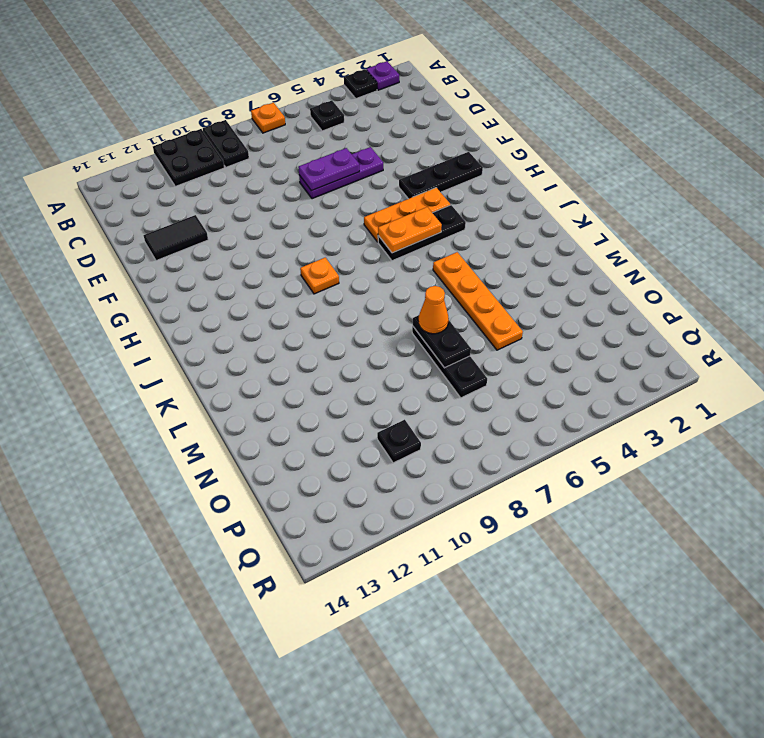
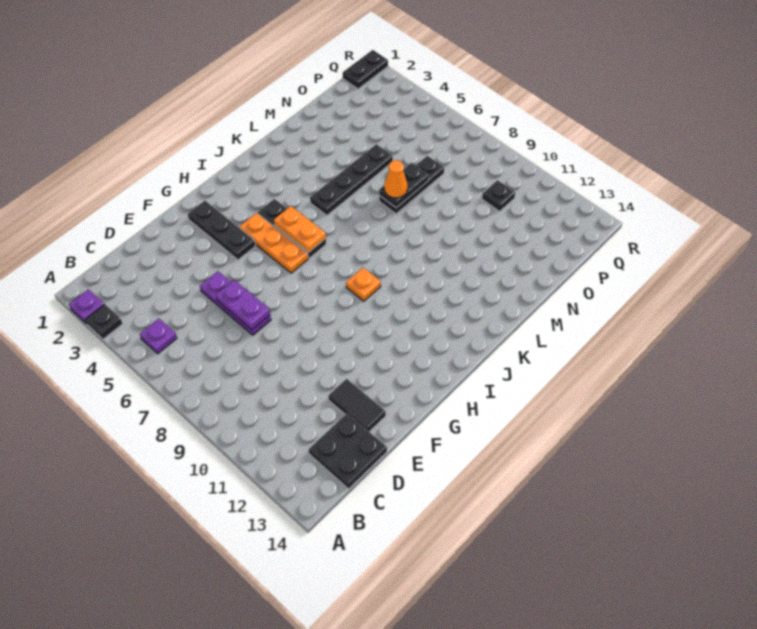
orange plate A7 level 1 -> none
black plate A9:B9 level 1 -> black plate Q1:R1 level 1
black plate A10:B11 level 1 -> black plate C13:D14 level 1
black plate B5 level 1 -> purple plate B5 level 1
orange plate K5:N5 level 1 -> black plate K5:N5 level 1

